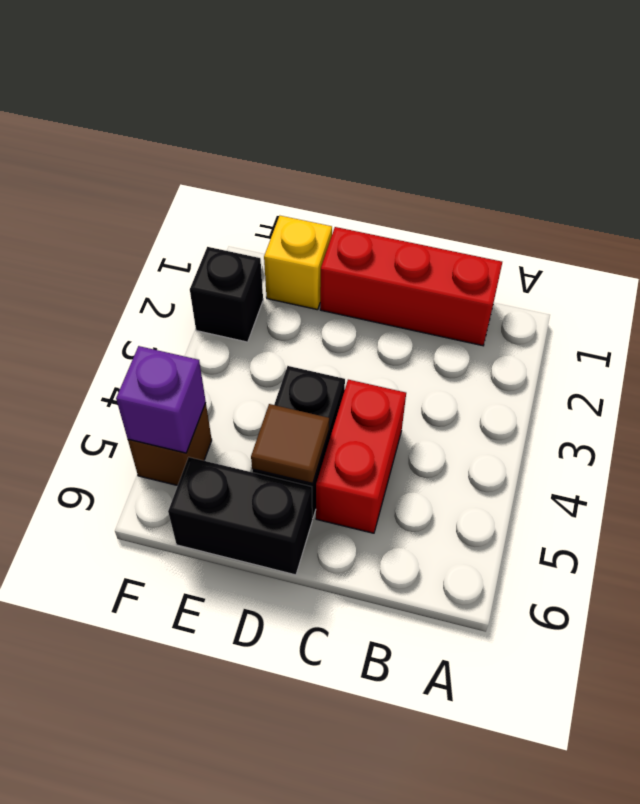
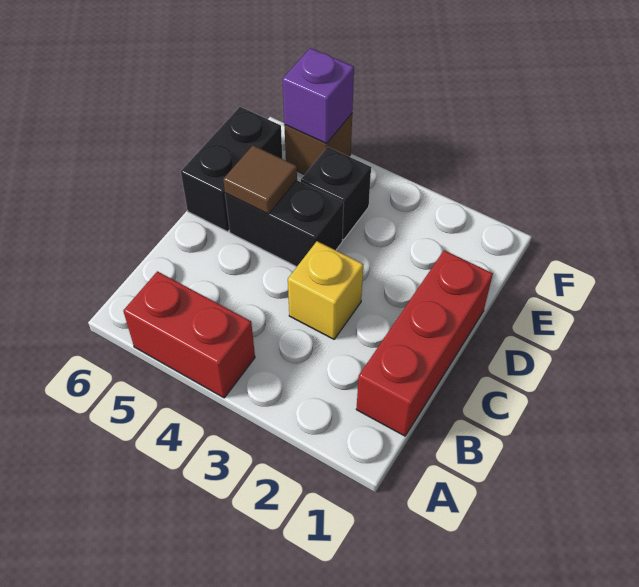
red brick C4:C5 level 1 -> red brick A4:A5 level 1
yellow brick E1 level 1 -> yellow brick C3 level 1
black brick F2 level 1 -> black brick E4 level 1

